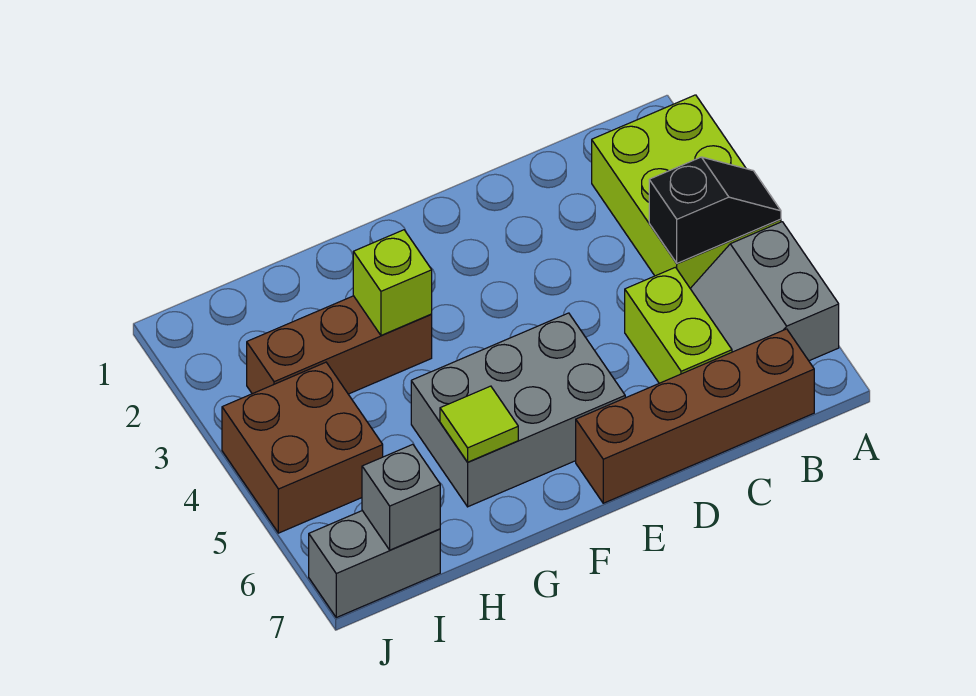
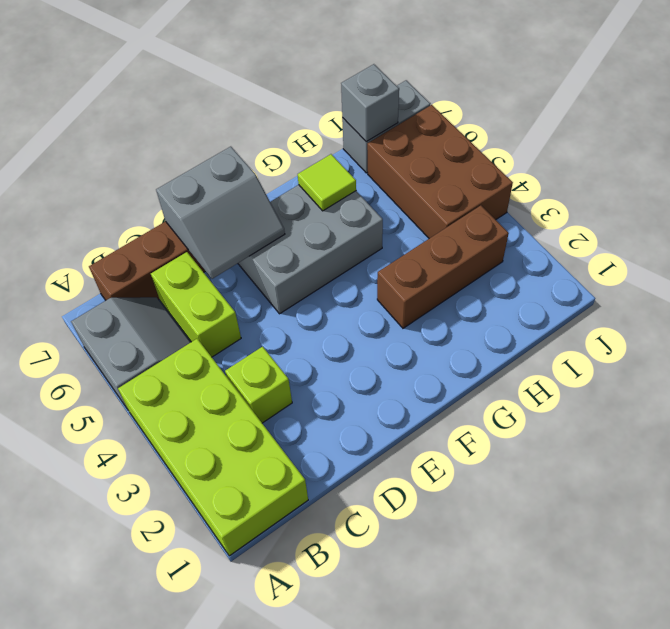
lime brick A2:B4 level 1 -> lime brick A1:B4 level 1
black slope A4:B4 level 2 top B -> none
none -> grey slope D6:E7 level 2 top 7
lime brick G3 level 2 -> lime brick C3 level 1
brown brick I4:J5 level 1 -> brown brick I4:J6 level 1

